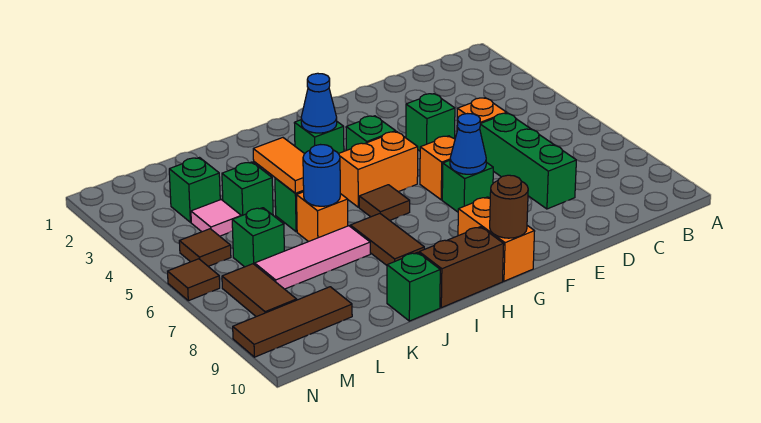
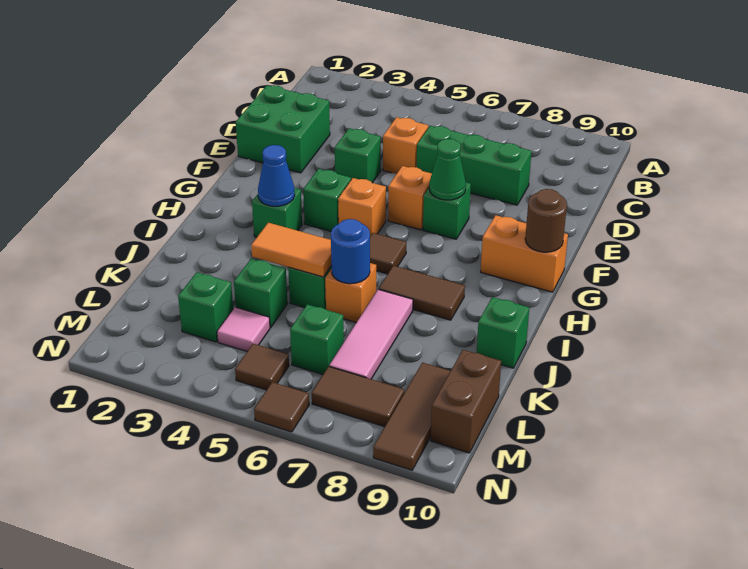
none -> green brick D1:E2 level 1
blue cone F7 level 2 -> green cone F7 level 2
orange brick G5:H5 level 1 -> orange brick G5 level 1
brown brick H10:I10 level 1 -> brown brick L10:M10 level 1

